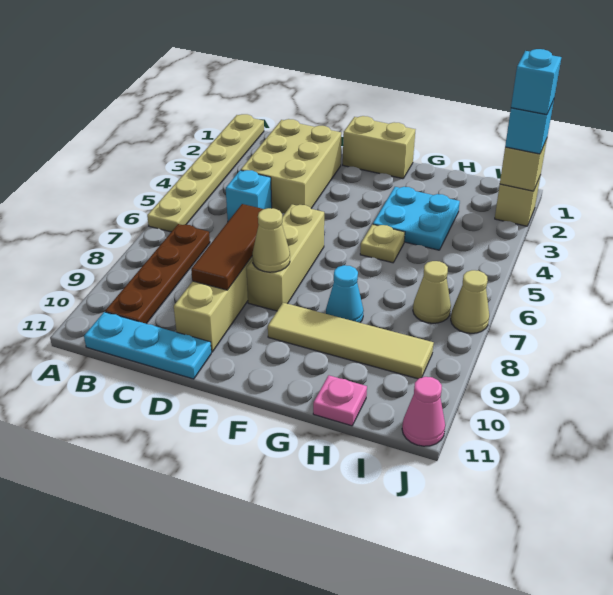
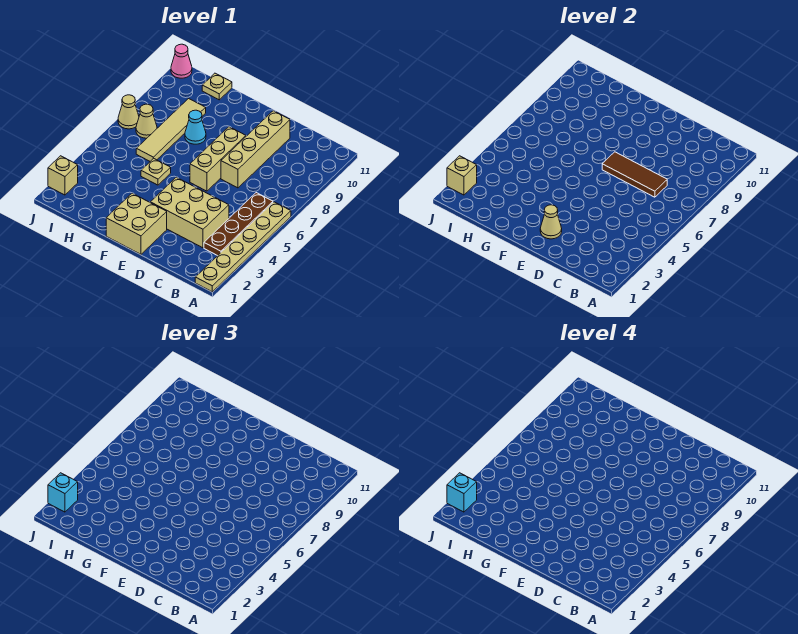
brown plate B7:B10 level 1 -> brown plate B3:B6 level 1
cyan plate B11:D11 level 1 -> none
tan brick C2:D4 level 1 -> tan brick C3:E4 level 1
cyan brick C5 level 1 -> none
brown tile D7:D9 level 2 -> brown tile C7:E7 level 2
tan brick E1:F1 level 1 -> tan brick E1:F2 level 1
tan cone E8 level 2 -> tan cone E2 level 2
tan tile F9:I9 level 1 -> tan tile H6:H9 level 1
cyan plate G3:H4 level 1 -> none
pink plate H11 level 1 -> tan plate H11 level 1

